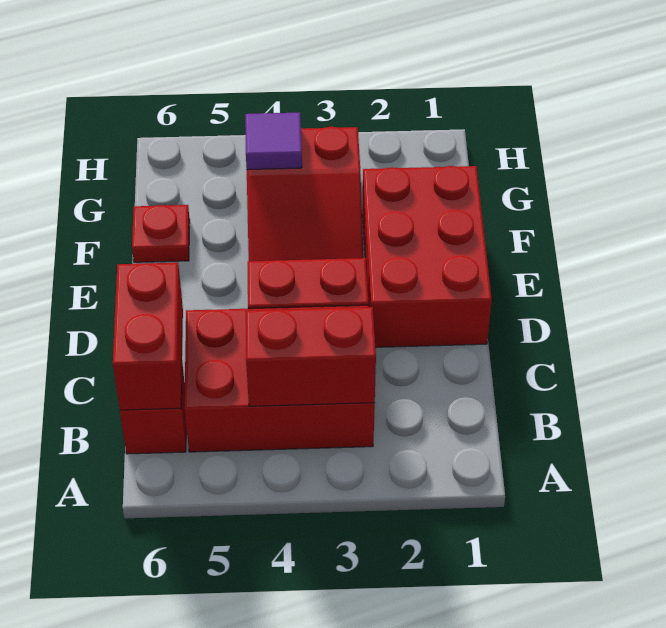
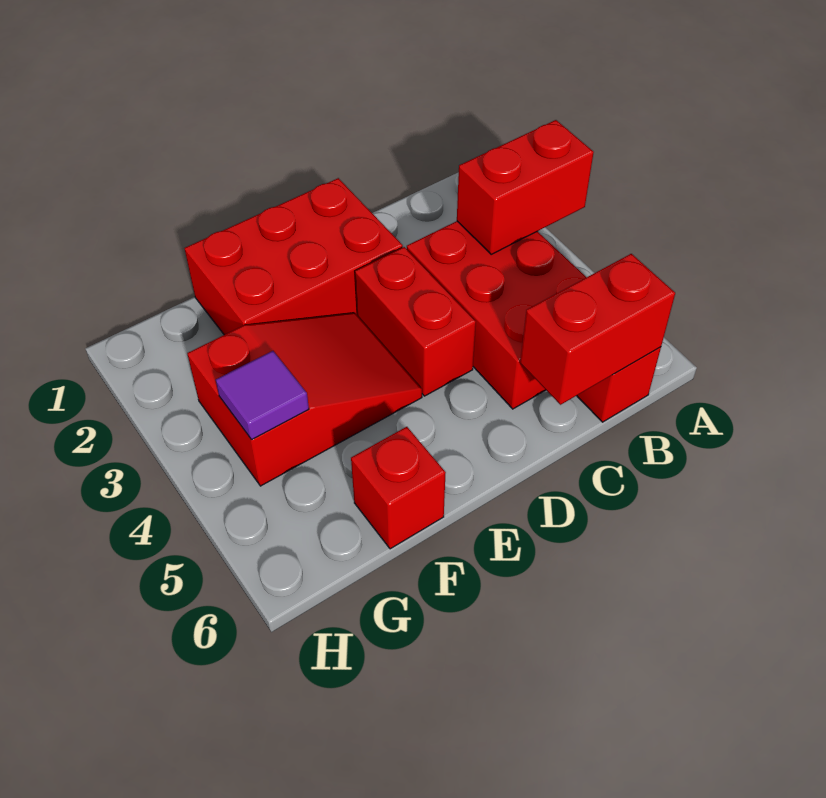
red brick B3:B4 level 2 -> red brick A3:B3 level 2
red plate F6 level 1 -> red brick F6 level 1

